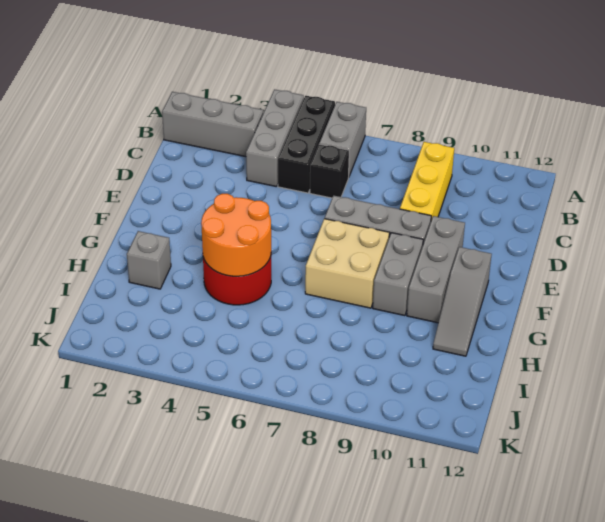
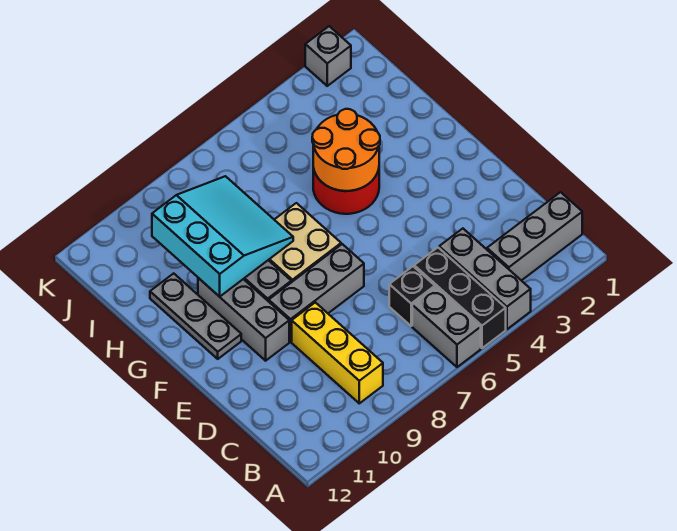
grey slope F11:H11 level 1 top F -> grey plate F11:H11 level 1
none -> cyan slope G8:I10 level 2 top 10
grey brick H2 level 1 -> grey brick K2 level 1

